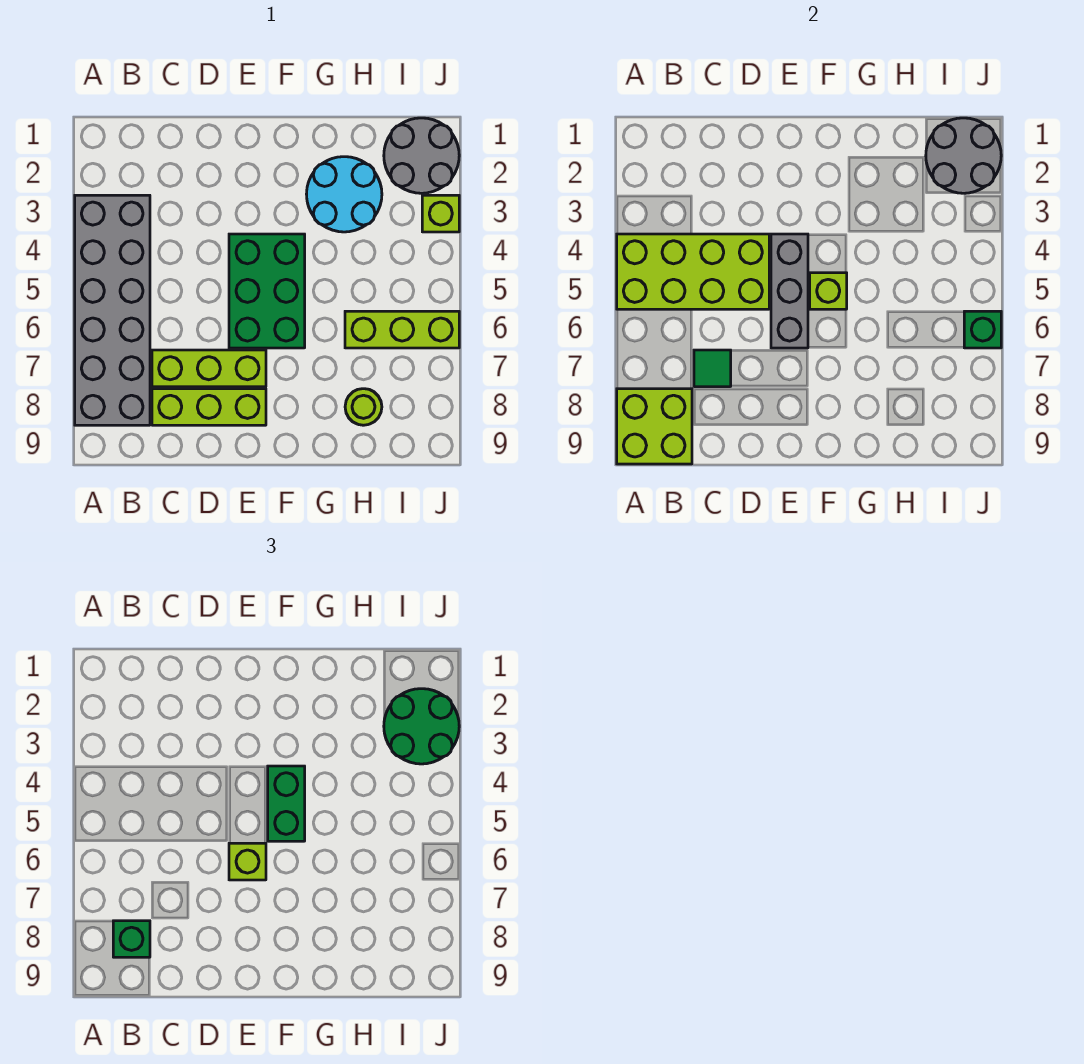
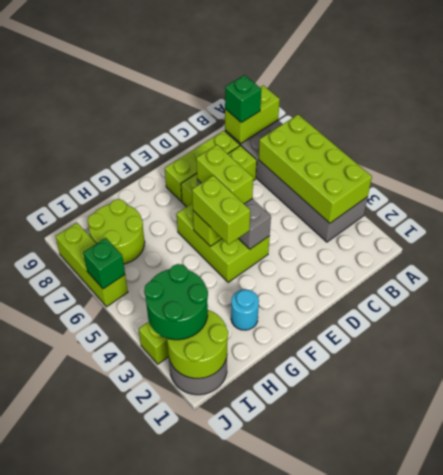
lime brick A4:D5 level 2 -> lime brick A3:B6 level 2
lime brick A8:B9 level 2 -> lime brick A8:B8 level 2
green tile C7 level 2 -> none
green brick E4:F6 level 1 -> lime brick E4:F6 level 1
lime brick E6 level 3 -> lime brick E5:E6 level 3
green brick F4:F5 level 3 -> lime brick F4:F5 level 3
cyan round brick G2:H3 level 1 -> cyan round brick G2 level 1
lime brick H6:J6 level 1 -> lime brick J6:J8 level 1
lime round brick H8 level 1 -> lime round brick H7:I8 level 1
grey round brick I1:J2 level 2 -> lime round brick I1:J2 level 2

